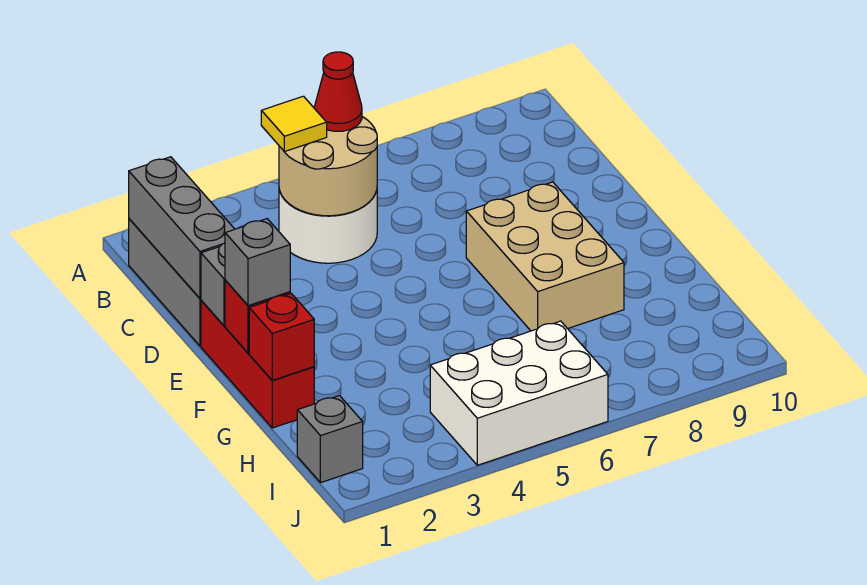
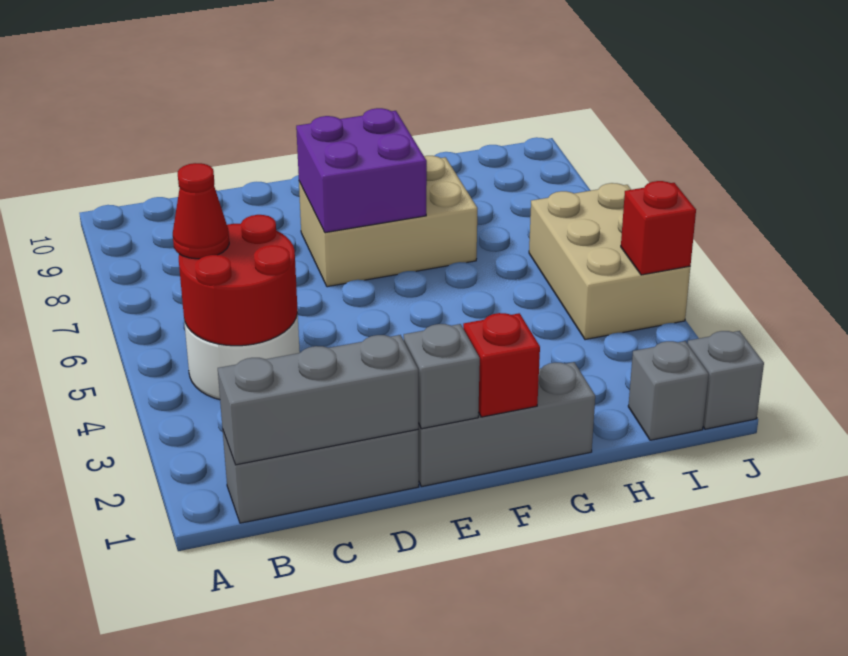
tan round brick B4:C5 level 2 -> red round brick B4:C5 level 2
yellow tile B4 level 3 -> none
red brick E1:G1 level 1 -> grey brick E1:G1 level 1
none -> purple brick E7:F8 level 2
grey brick F1 level 3 -> grey brick J1 level 1
red brick G1 level 2 -> red brick J4 level 2
white brick I4:J6 level 1 -> tan brick I4:J6 level 1

